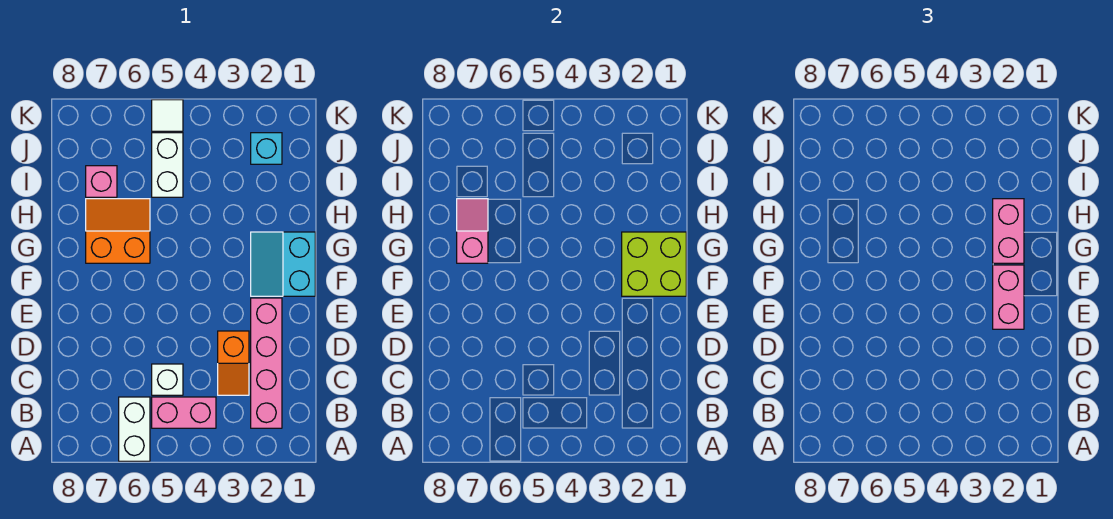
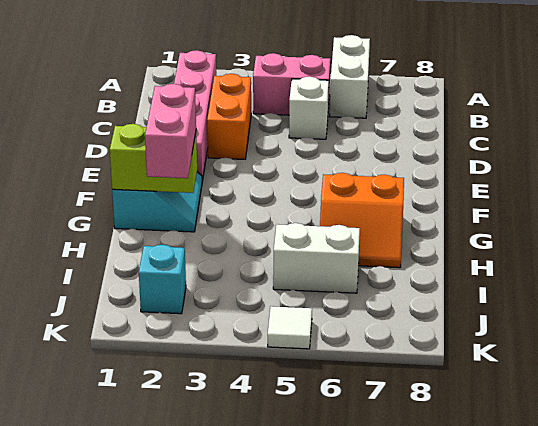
orange slope C3:D3 level 1 top D -> orange brick C3:D3 level 1
pink brick E2:F2 level 3 -> none
lime brick F1:G2 level 2 -> lime brick G1:G2 level 2
pink slope G7:H7 level 2 top G -> none
white brick I5:J5 level 1 -> white brick I5:I6 level 1
pink brick I7 level 1 -> none

